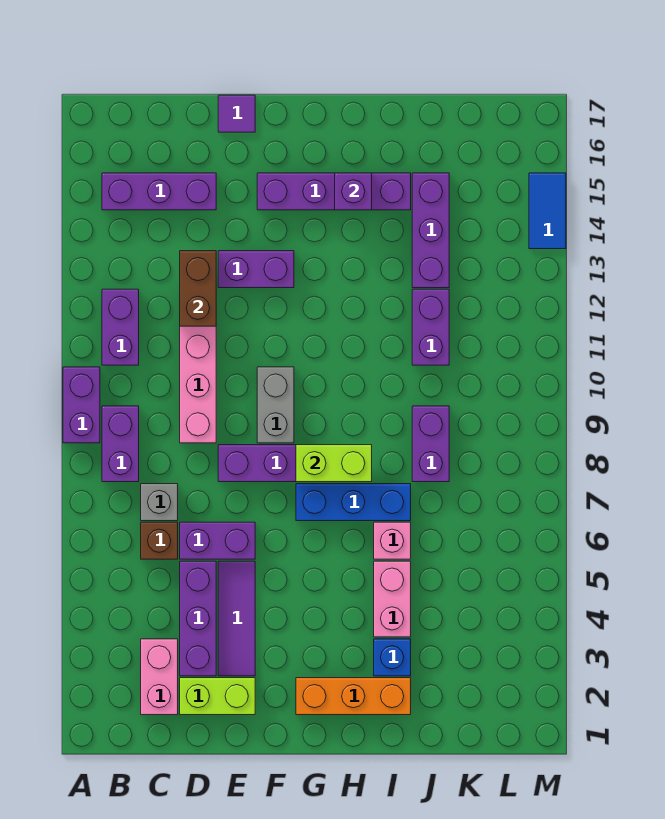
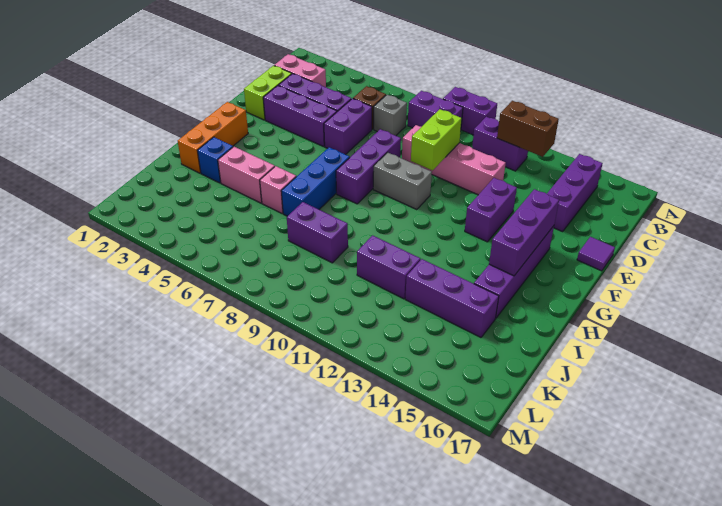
brown brick D12:D13 level 2 -> brown brick B12:B13 level 2
purple tile E3:E5 level 1 -> purple brick E3:E5 level 1
lime brick G8:H8 level 2 -> lime brick D10:E10 level 2
purple brick H15 level 2 -> purple brick F15:H15 level 2
blue tile M14:M15 level 1 -> none

